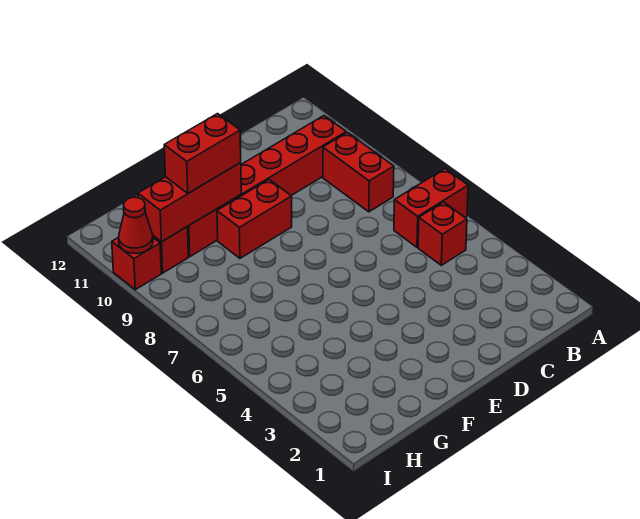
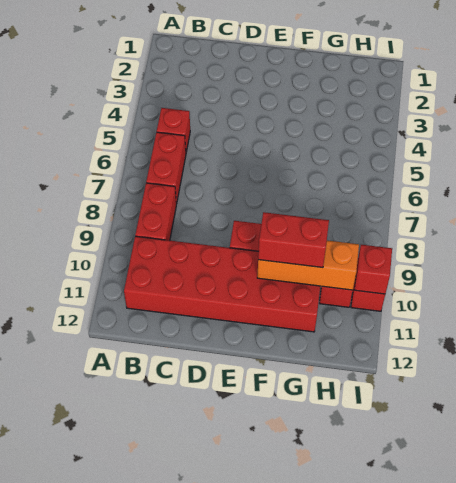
red brick A6:B6 level 1 -> red brick B6:B7 level 1
red brick B10:G10 level 1 -> red brick B10:G11 level 1
red brick F10:H10 level 2 -> orange brick F10:H10 level 2
red cone I10 level 2 -> red brick I10 level 2

